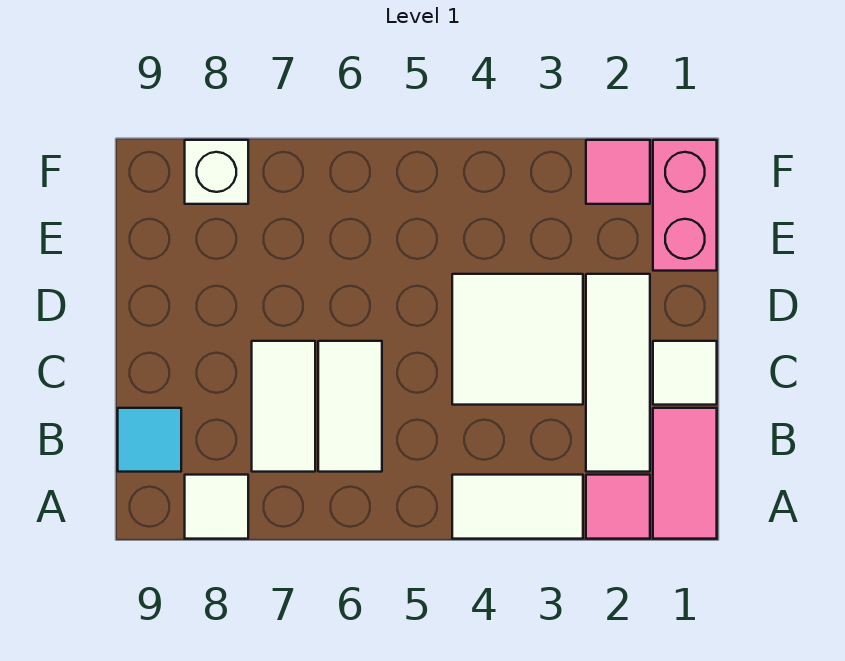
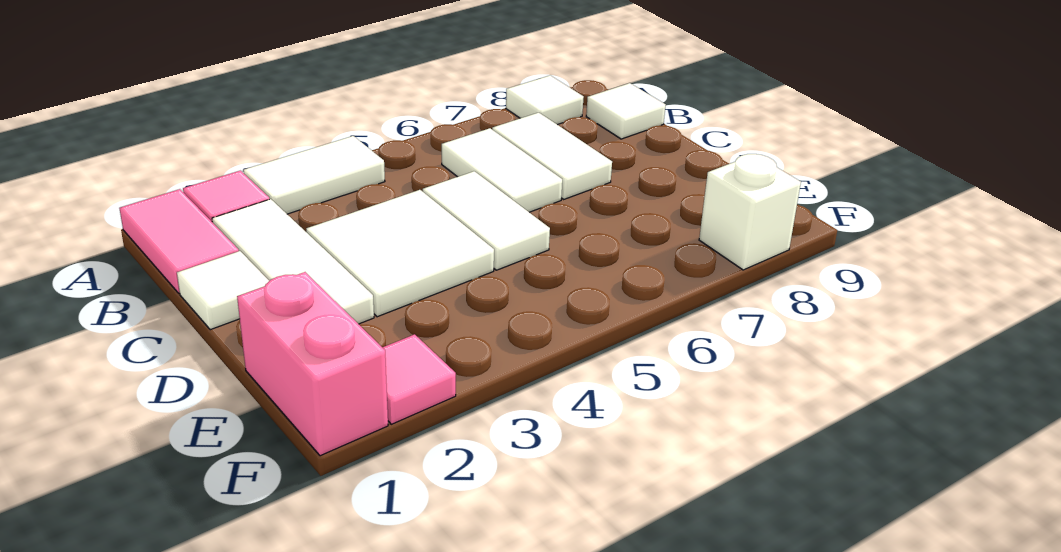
cyan tile B9 level 1 -> white tile B9 level 1
none -> white tile C5:D5 level 1

